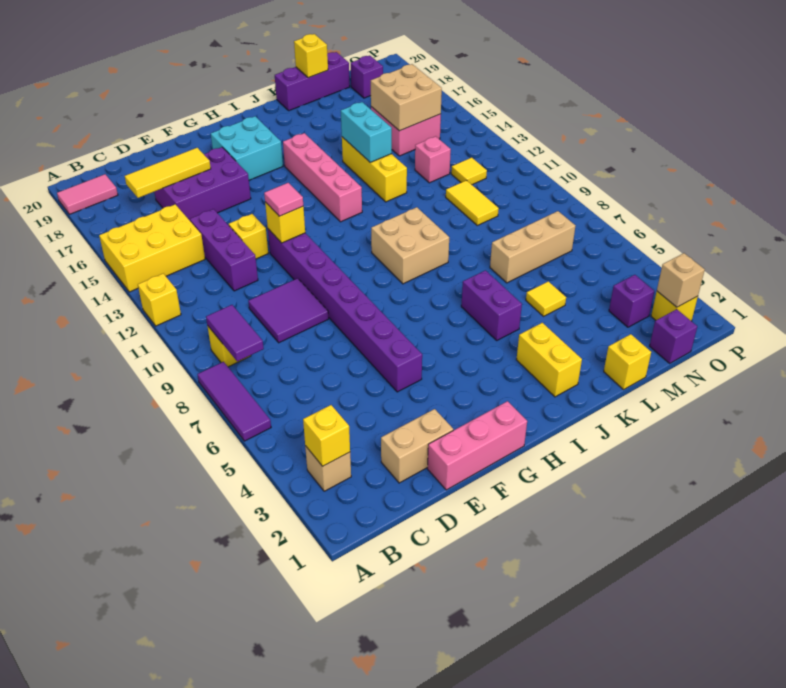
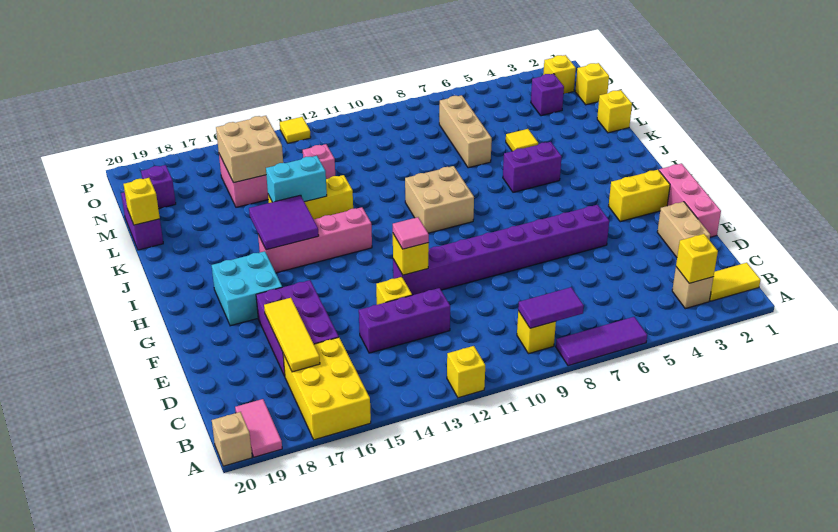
yellow brick A14:C15 level 1 -> yellow brick A16:C17 level 1
purple tile D9:E10 level 1 -> purple tile I15:J16 level 2
yellow brick J2:J3 level 1 -> yellow brick G2:G3 level 1
purple brick K20:M20 level 1 -> purple brick L20:M20 level 1
yellow tile M10:M11 level 1 -> yellow tile B1:B2 level 1
purple brick N1 level 1 -> yellow brick N1 level 1
yellow tile N12 level 1 -> yellow tile P13 level 1
tan brick O2 level 2 -> tan brick A20 level 1

